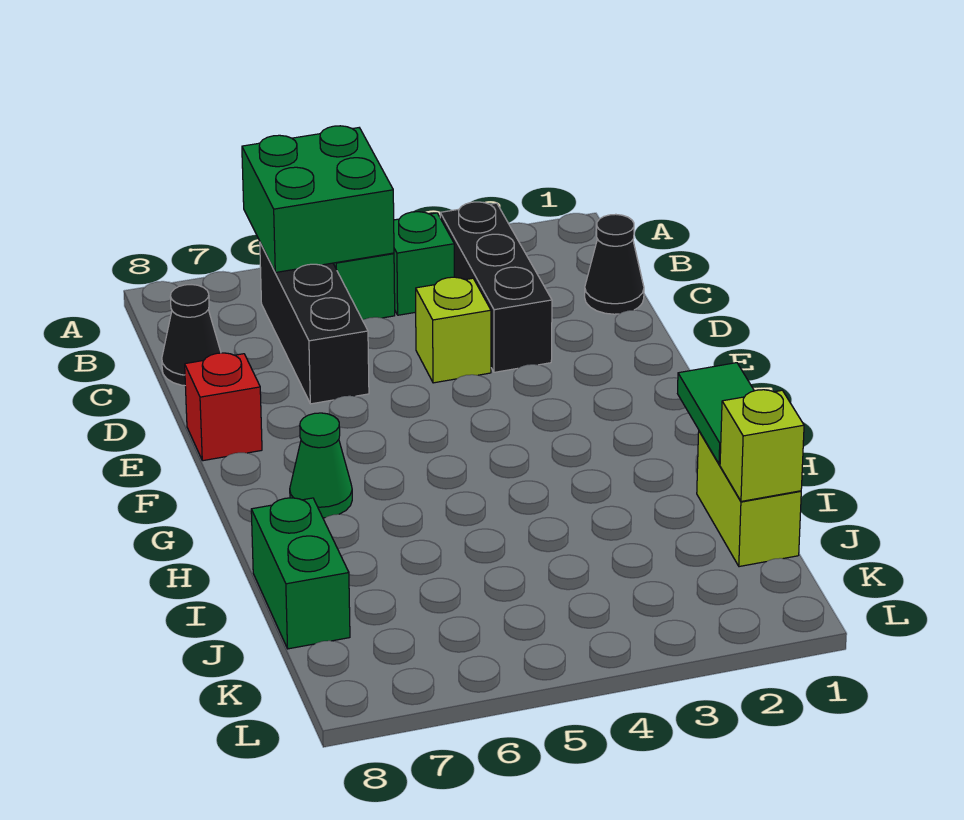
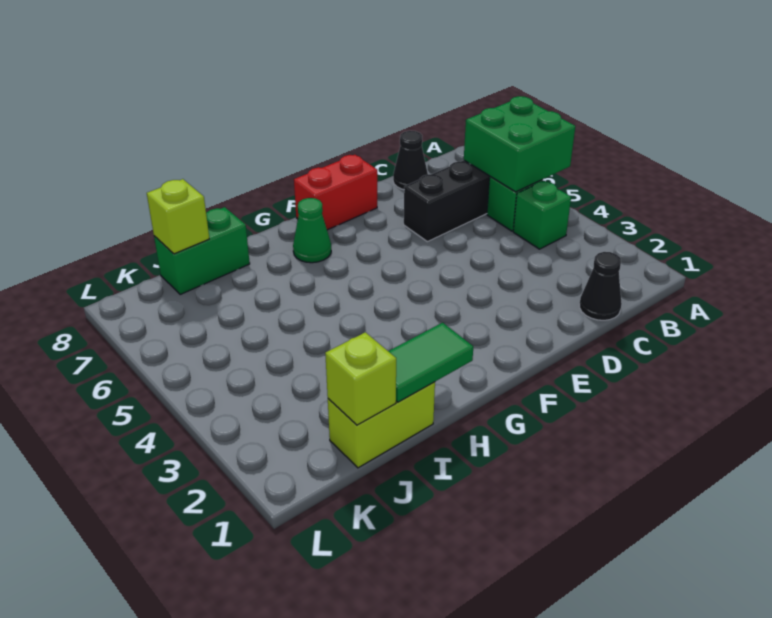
black brick B3:D3 level 1 -> none
lime brick D4 level 1 -> lime brick J8 level 2
red brick E8 level 1 -> red brick E8:F8 level 1

